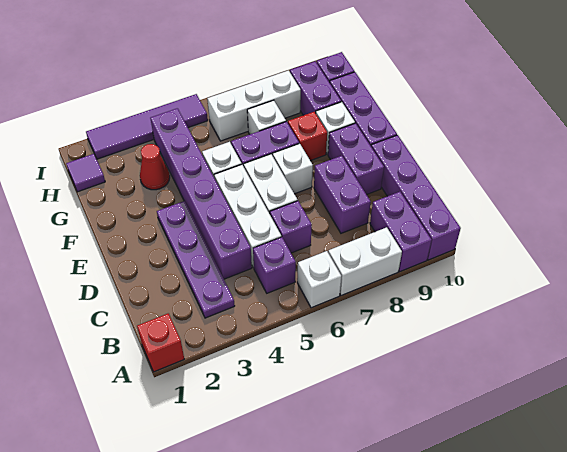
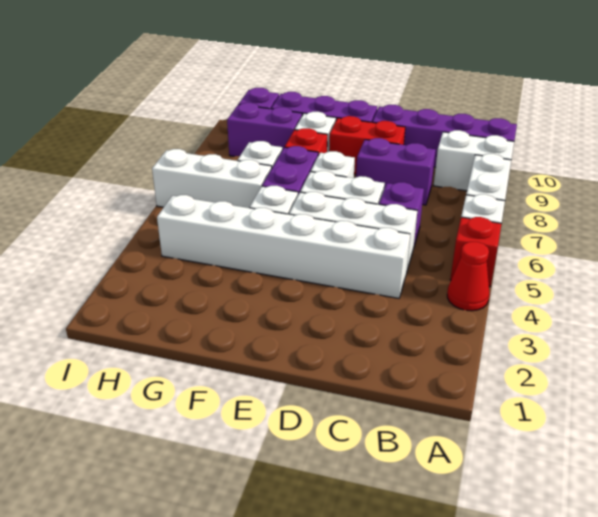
red brick A1 level 1 -> red brick A5 level 1
purple brick A9:B9 level 1 -> white brick A9:B9 level 1
purple plate B3:E3 level 1 -> none
purple brick B5 level 1 -> none
purple brick C4:H4 level 1 -> white brick C4:H4 level 1
purple brick D9:E9 level 1 -> red brick D9:E9 level 1
red cone G3 level 1 -> red cone A4 level 1
purple tile H1 level 1 -> none
white brick H6:H8 level 1 -> white brick G6:I6 level 1
purple tile I2:I5 level 1 -> none

